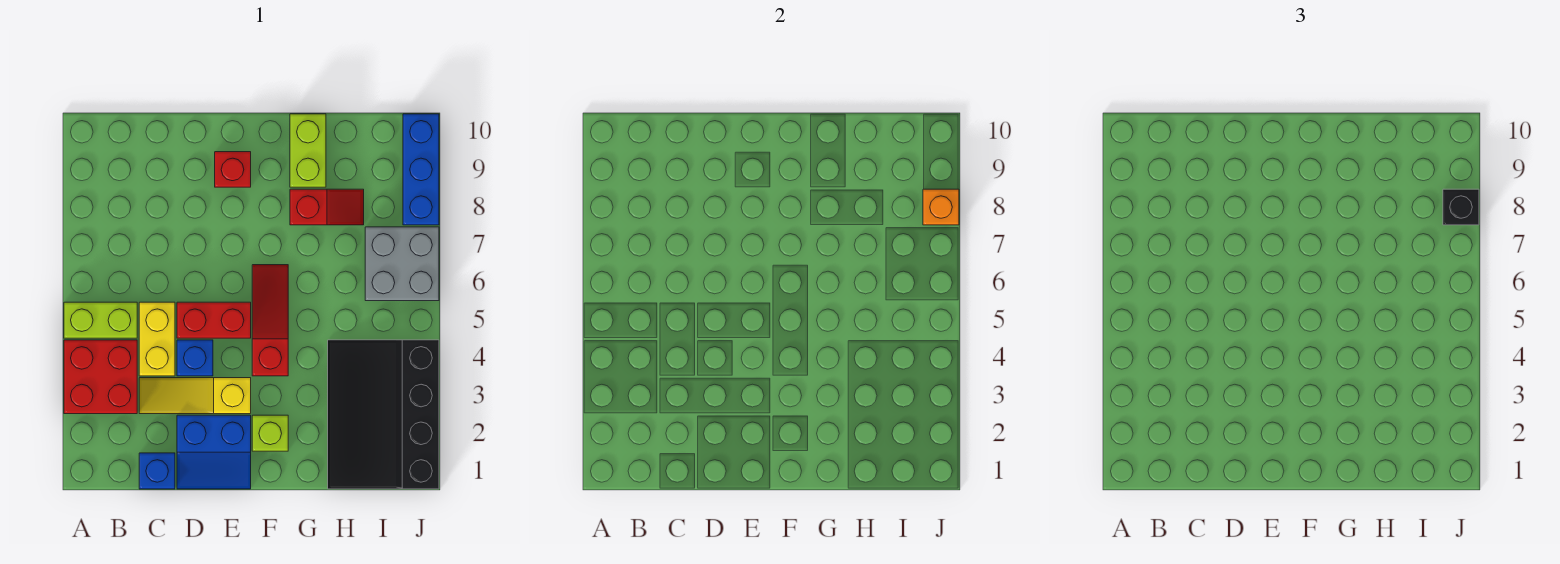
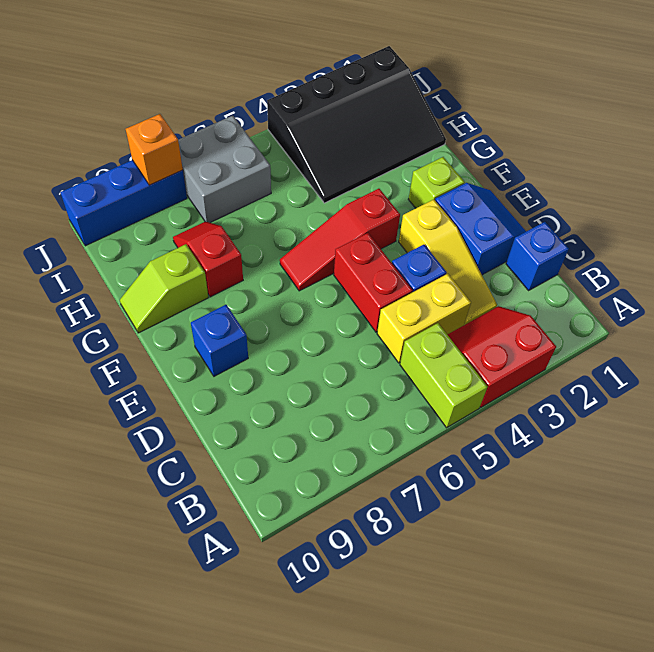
red brick A3:B4 level 1 -> red slope A3:B4 level 1 top A
red brick E9 level 1 -> blue brick E9 level 1
lime brick G9:G10 level 1 -> lime slope G9:G10 level 1 top 9
black brick J8 level 3 -> none

